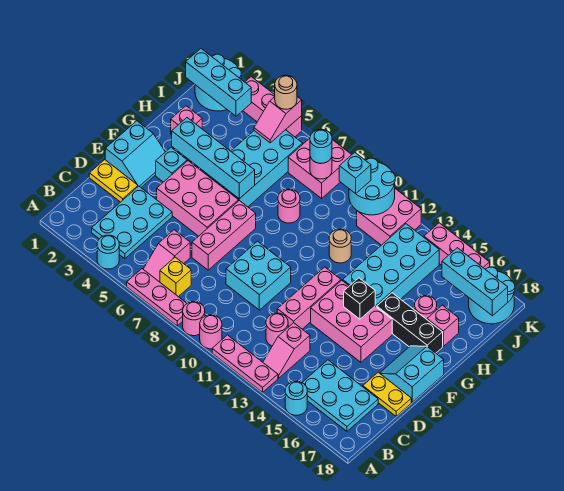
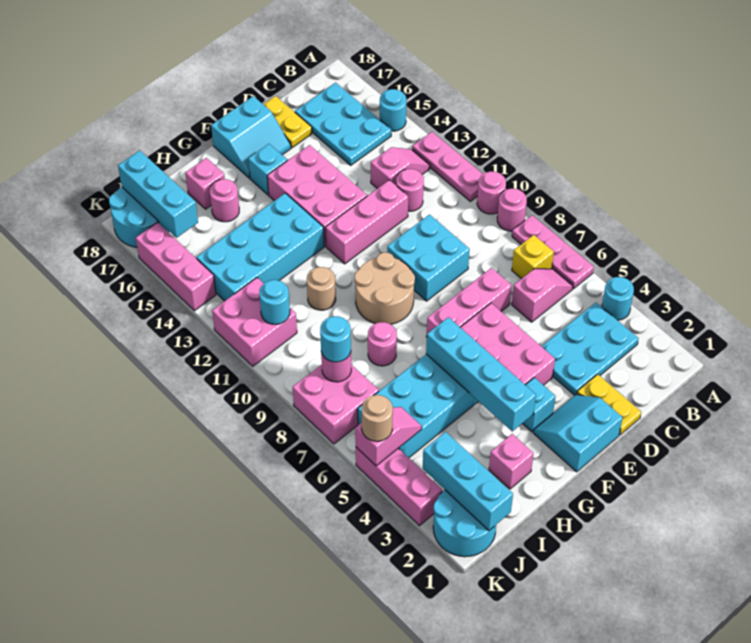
none -> tan round brick F9:G10 level 1
black brick F14 level 2 -> none
black brick G15:G17 level 1 -> none
cyan round brick J10:K11 level 2 -> cyan round brick J11 level 2
cyan brick J10 level 3 -> cyan brick F16 level 1

